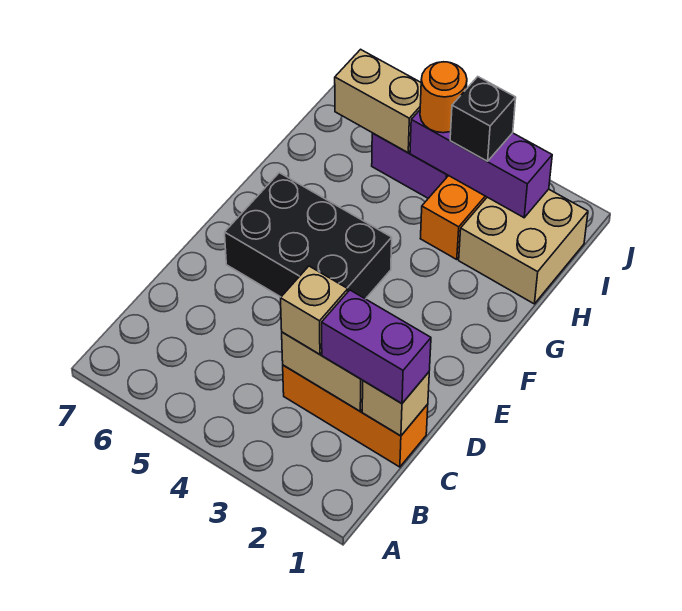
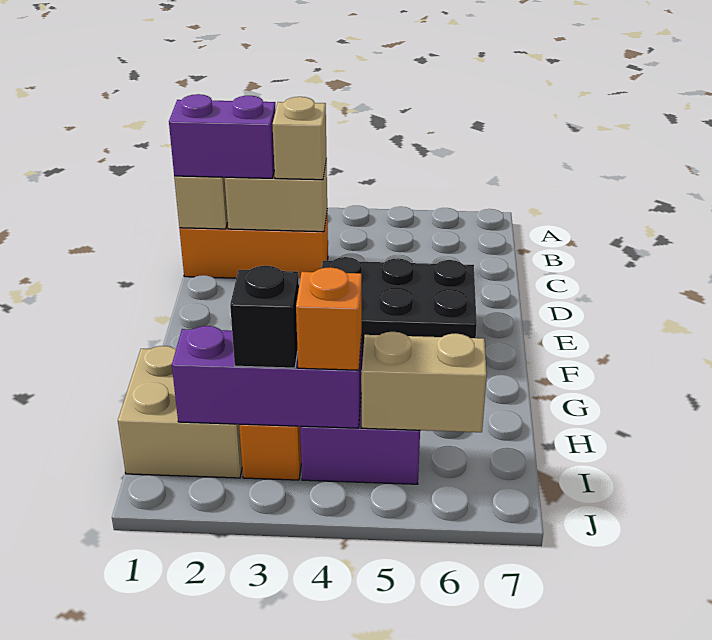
orange round brick I4 level 3 -> orange brick I4 level 3

